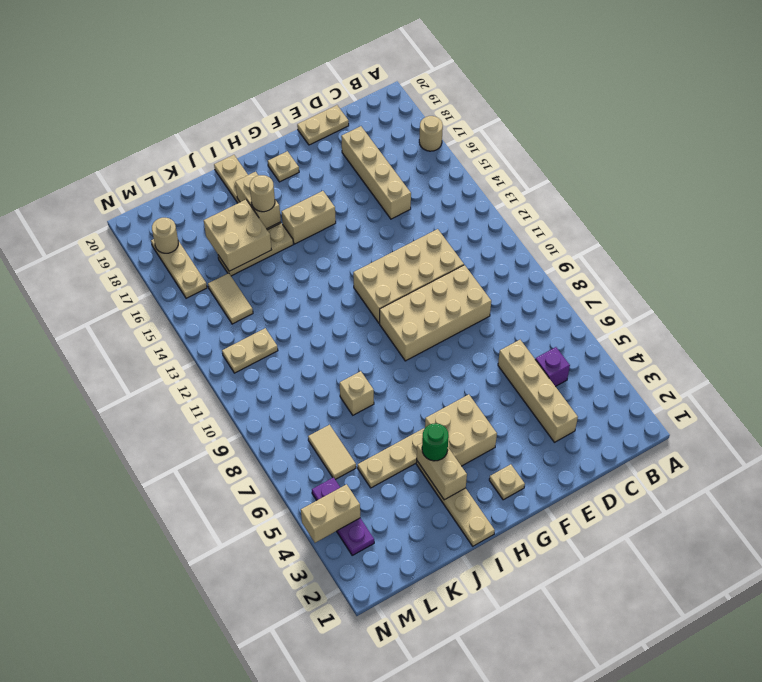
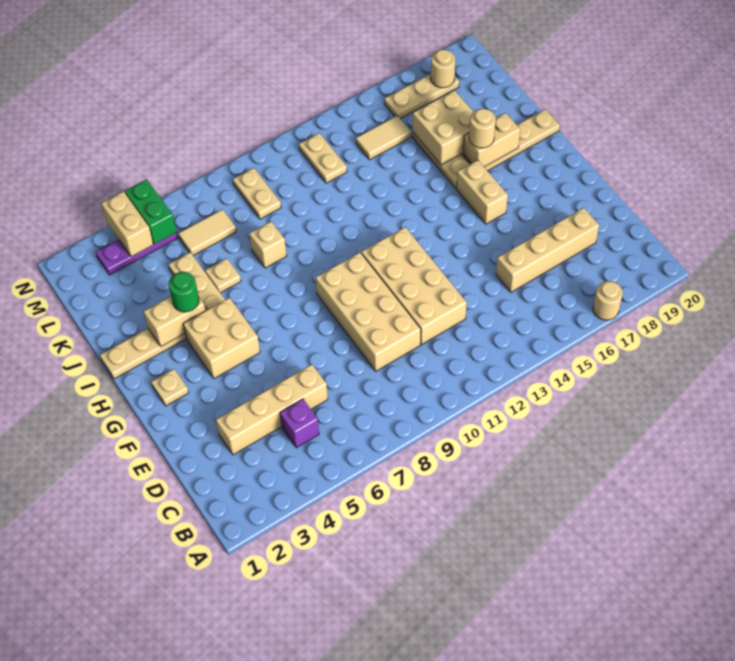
tan plate D20:E20 level 1 -> tan plate L9:M9 level 1
tan plate G19 level 1 -> tan plate J6 level 1
none -> green brick M5:N5 level 2

